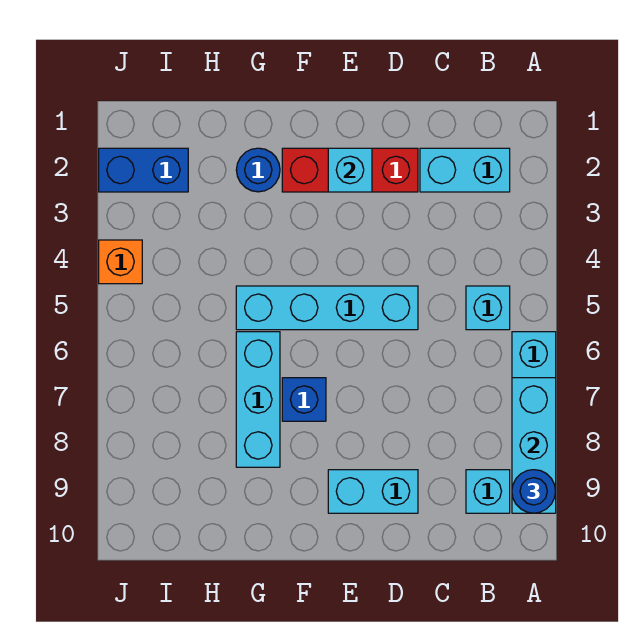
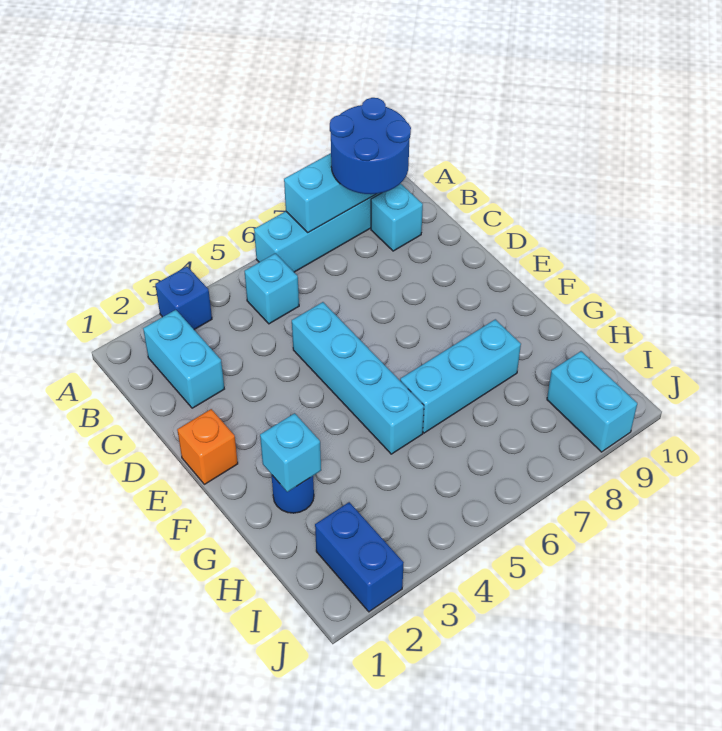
blue round brick A9 level 3 -> blue round brick A8:B9 level 3
red brick D2:F2 level 1 -> none
cyan brick D9:E9 level 1 -> cyan brick I9:J9 level 1
cyan brick E2 level 2 -> cyan brick G2 level 2
blue brick F7 level 1 -> blue brick A3 level 1
orange brick J4 level 1 -> orange brick E1 level 1

